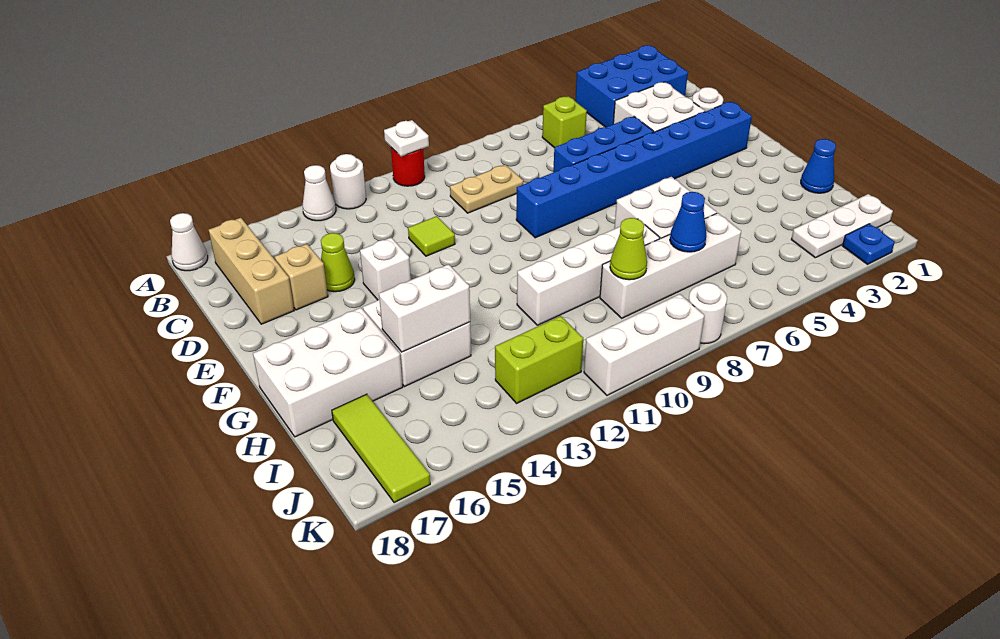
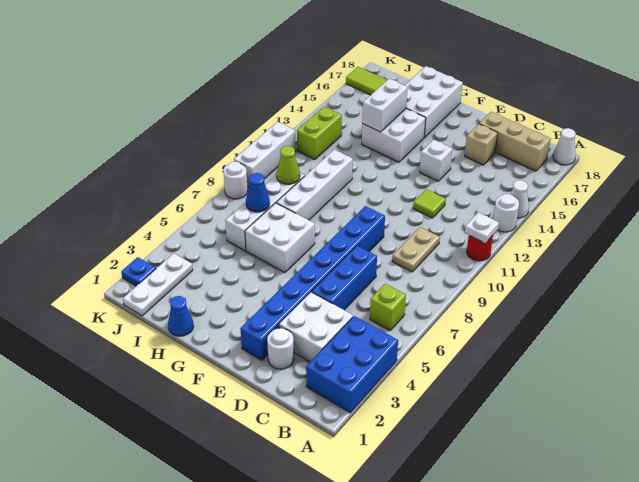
lime cone D15 level 1 -> none

